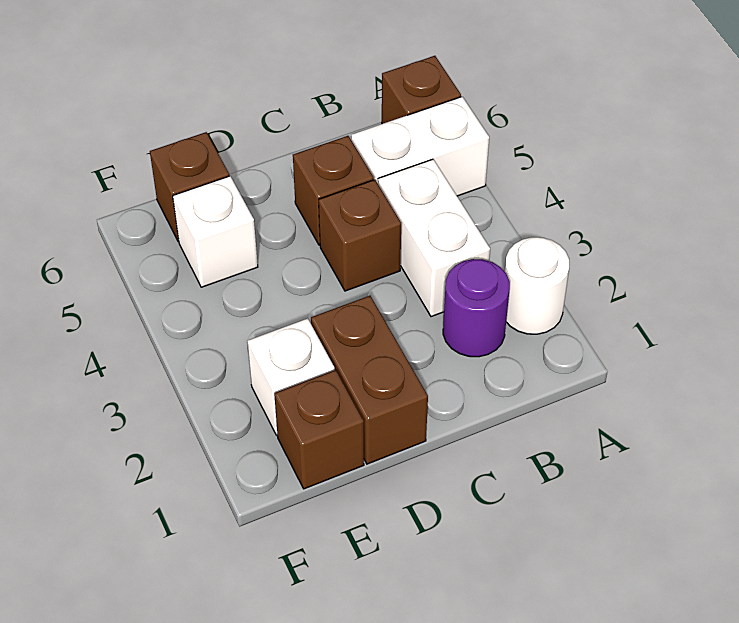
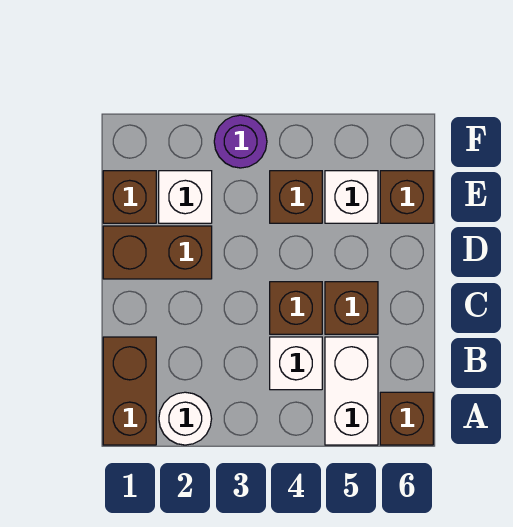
none -> brown brick A1:B1 level 1
purple round brick B2 level 1 -> purple round brick F3 level 1
white brick B3:B4 level 1 -> white brick B4 level 1
none -> brown brick E4 level 1

